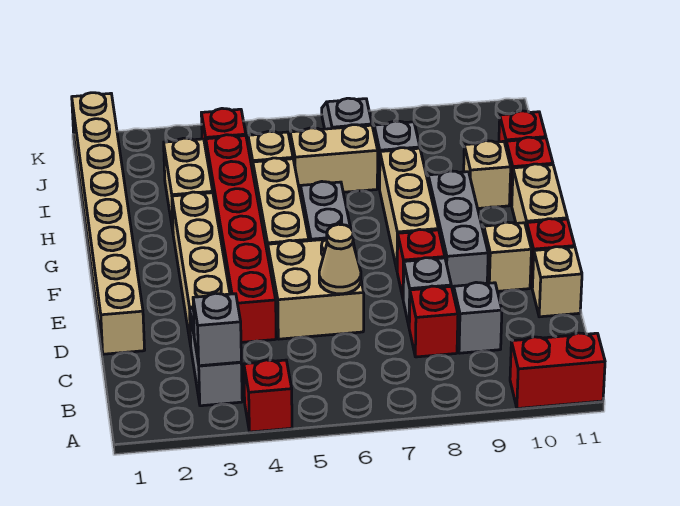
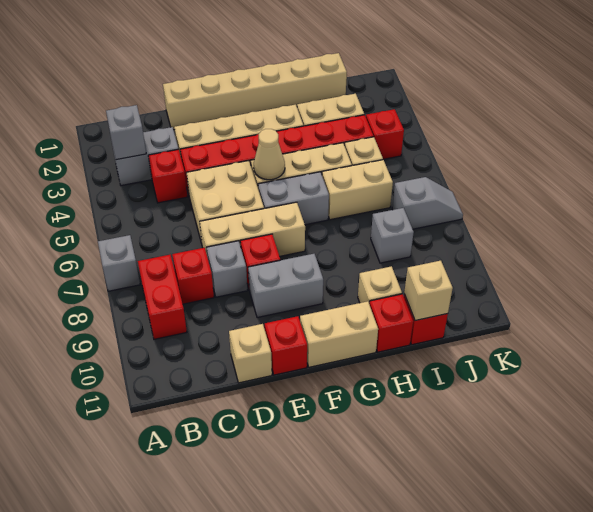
red brick A4 level 1 -> red brick C4 level 1
red brick A10:A11 level 1 -> red brick B8:B9 level 1
grey brick C9 level 1 -> grey brick A7 level 1
tan brick D1:K1 level 1 -> tan brick D1:I1 level 1
tan cone D6 level 2 -> tan cone F5 level 2
grey brick E9:G9 level 1 -> grey brick E9:F9 level 1
tan brick E10 level 1 -> tan brick I11 level 2
tan brick F8:H8 level 1 -> tan brick D7:F7 level 1
tan brick I6:I7 level 1 -> tan brick H6:I6 level 1

